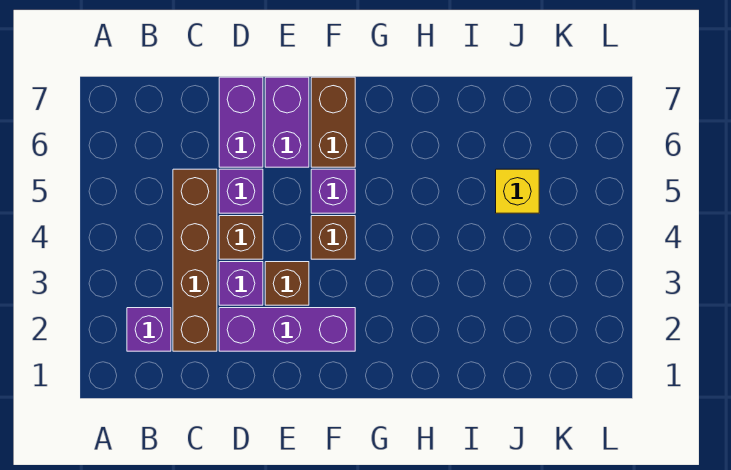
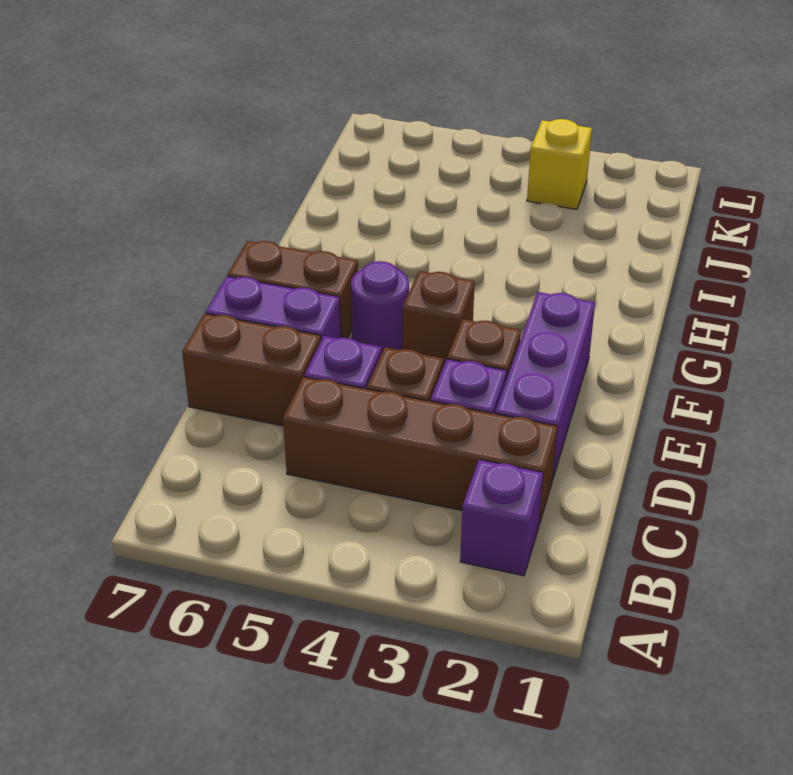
purple brick D6:D7 level 1 -> brown brick D6:D7 level 1
purple brick F5 level 1 -> purple round brick F5 level 1
yellow brick J5 level 1 -> yellow brick K3 level 1

